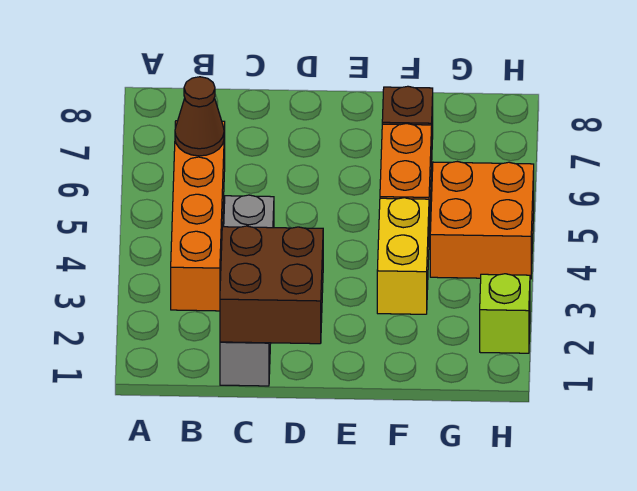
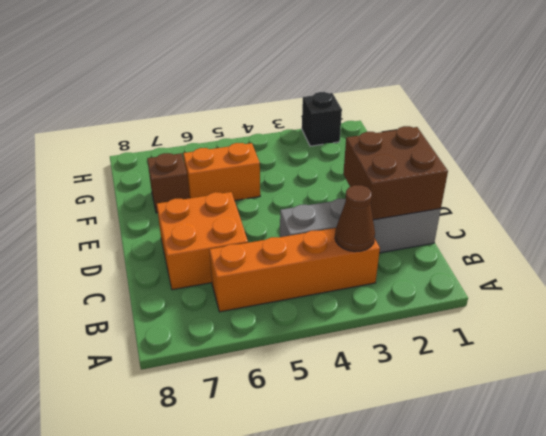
brown cone B6 level 2 -> brown cone B3 level 2
yellow brick F3:F4 level 1 -> none
orange brick G4:H5 level 1 -> orange brick C6:D7 level 1
lime brick H2 level 1 -> black brick H2 level 1

